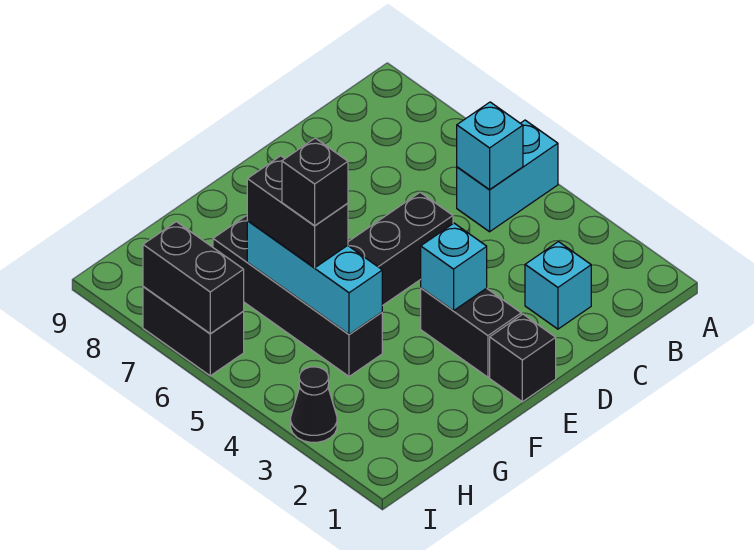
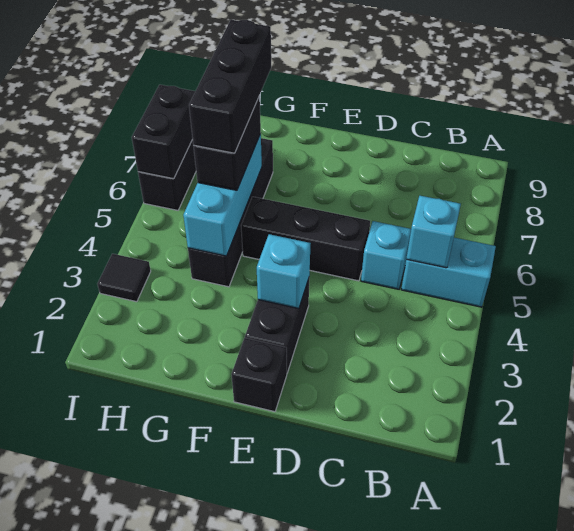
cyan brick C2 level 1 -> cyan brick C5 level 1
black brick G5 level 4 -> black brick G5:G7 level 4
black cone I3 level 1 -> black tile I3 level 1

